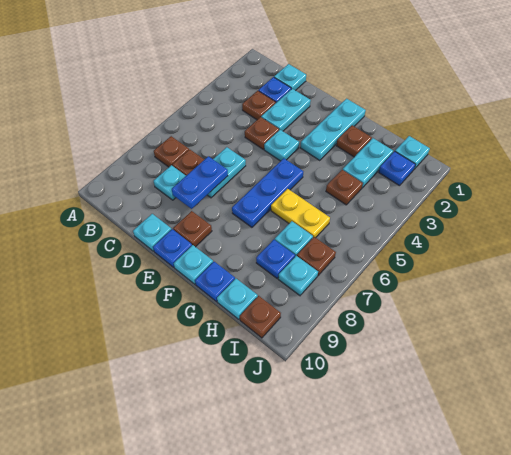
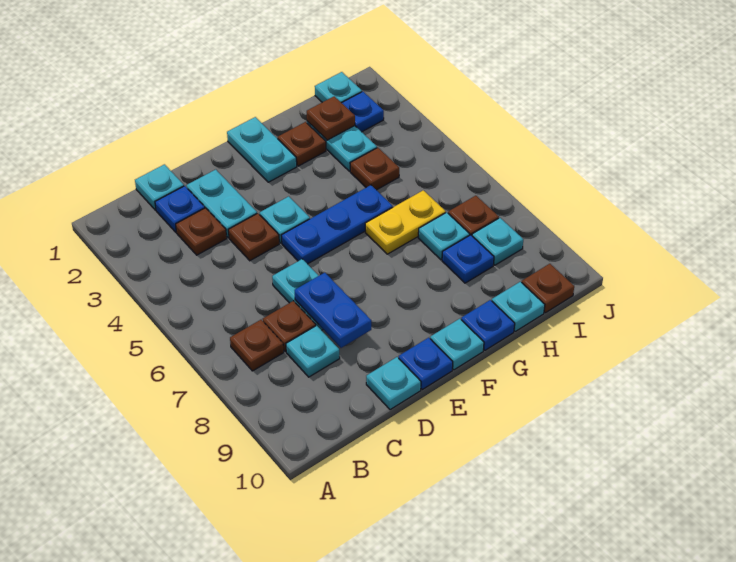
brown plate E9 level 1 -> brown plate H2 level 2
cyan plate F1:F3 level 1 -> cyan plate F1:F2 level 1
blue plate F5:F7 level 1 -> blue plate E5:G5 level 1

